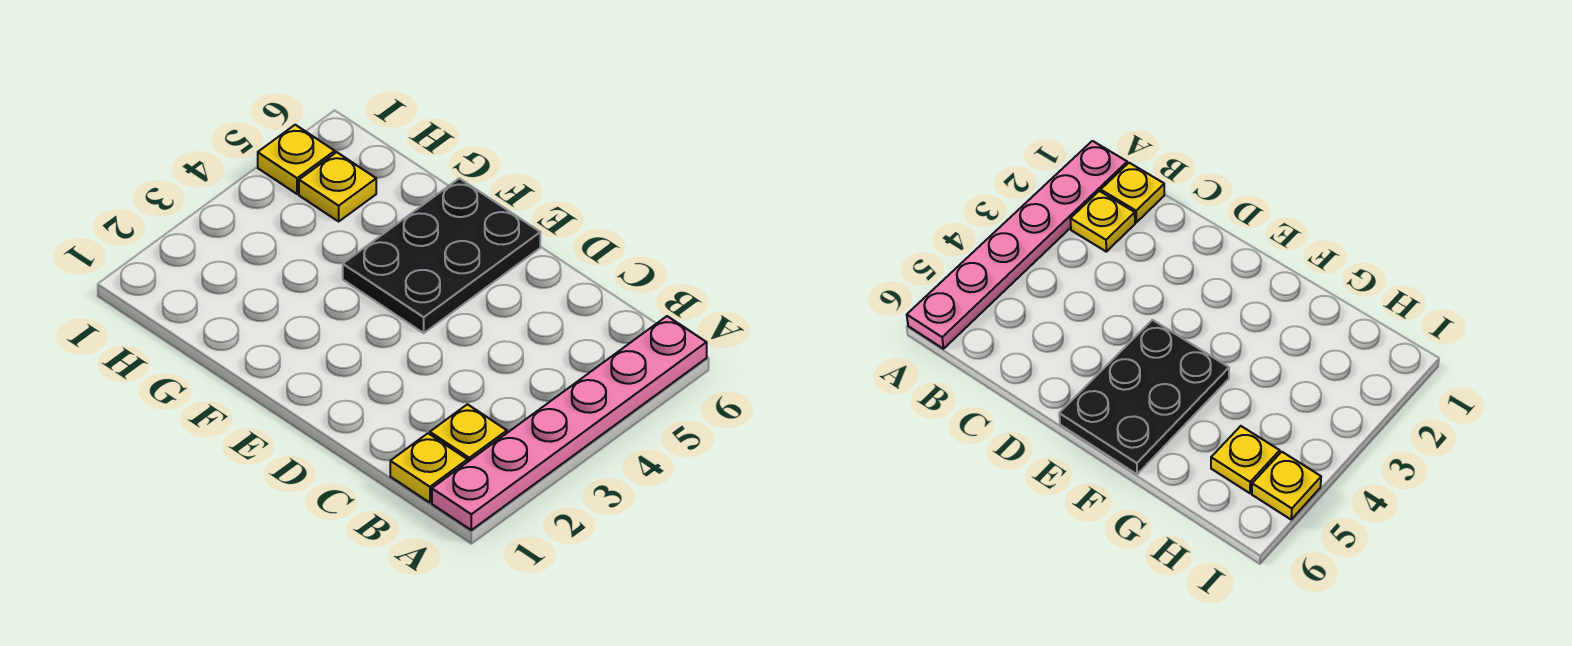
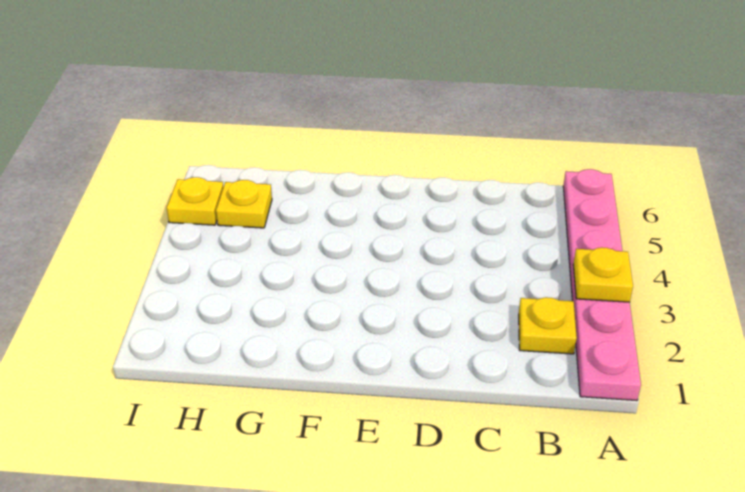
yellow plate B1 level 1 -> yellow plate A3 level 2
black plate E4:F6 level 1 -> none

